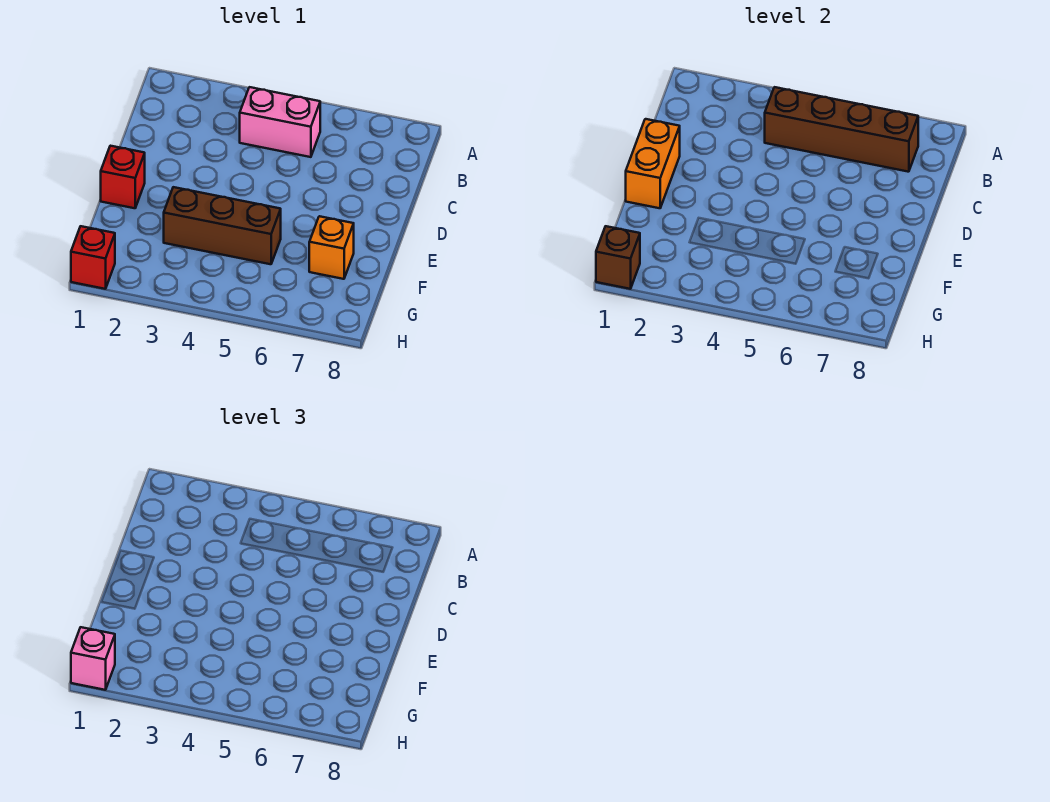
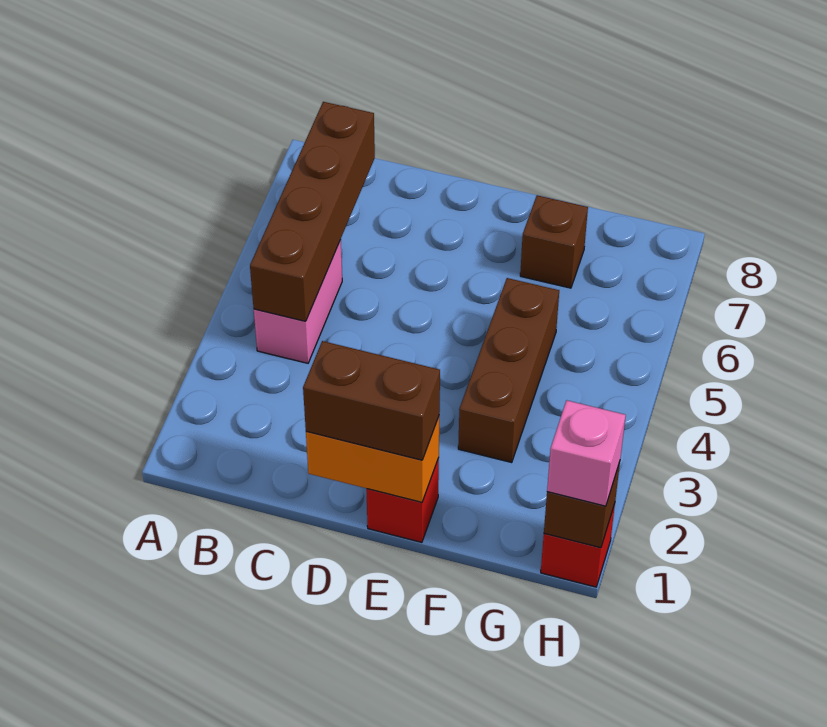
none -> brown brick D1:E1 level 3
orange brick F7 level 1 -> brown brick F7 level 1

